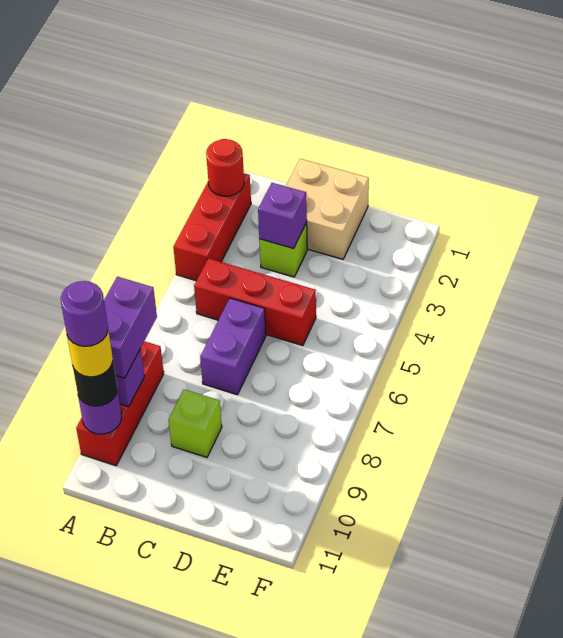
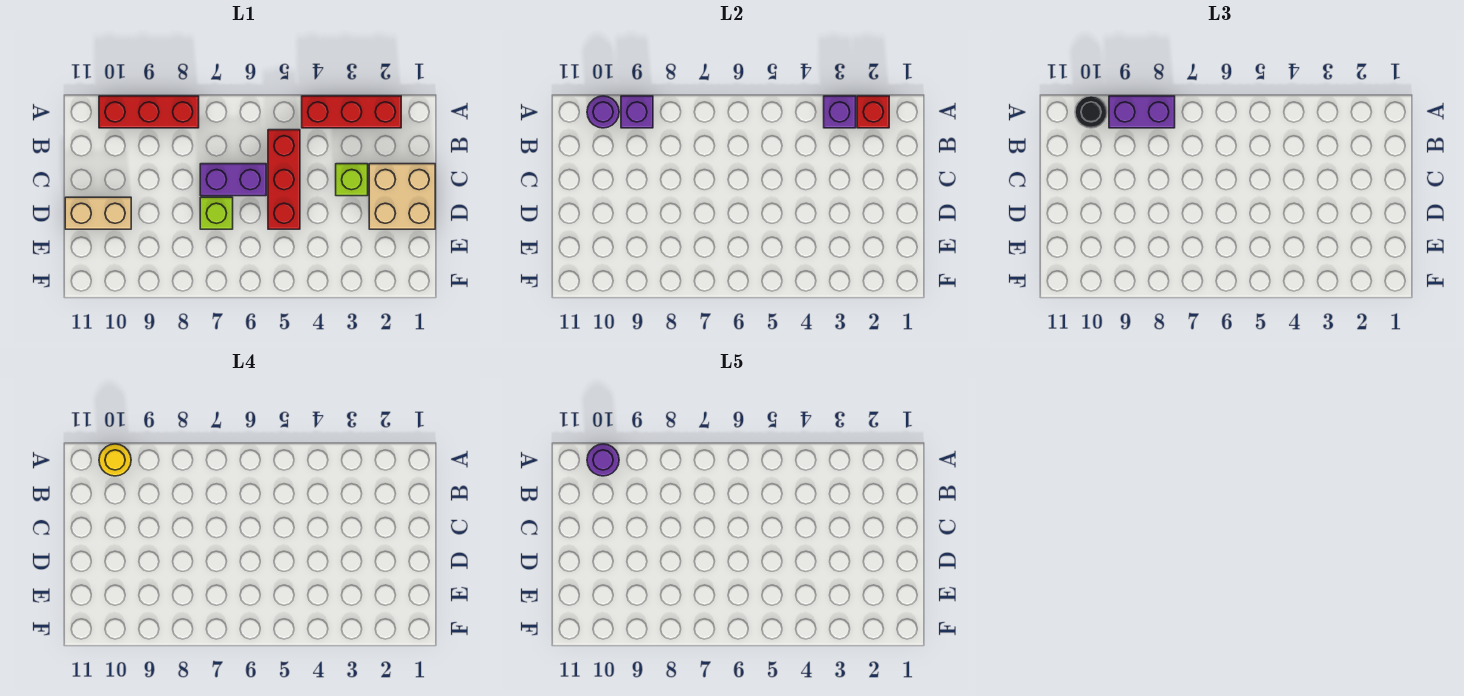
red round brick A2 level 2 -> red brick A2 level 2
purple brick C3 level 2 -> purple brick A3 level 2
lime brick C9 level 1 -> lime brick D7 level 1
none -> tan brick D10:D11 level 1

